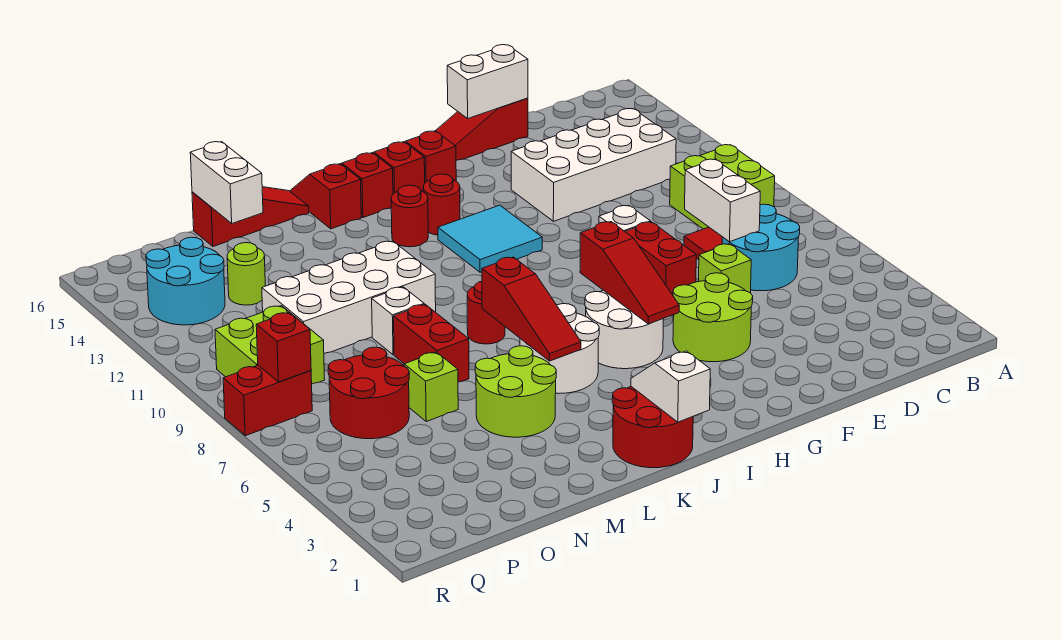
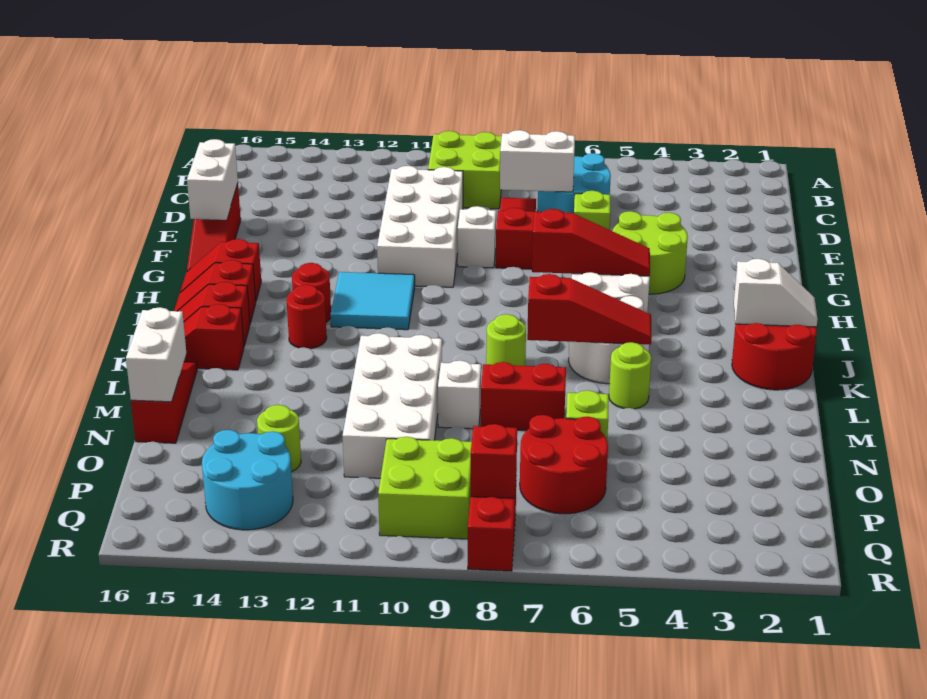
white brick C12:F13 level 1 -> white brick D10:G11 level 1
white slope J1:J2 level 2 top 1 -> white slope J1:J2 level 2 top 2
red round brick K8 level 1 -> lime round brick K8 level 1
lime round brick L4:M5 level 1 -> lime round brick L5 level 1
white brick N15:N16 level 2 -> white brick M16:N16 level 2

